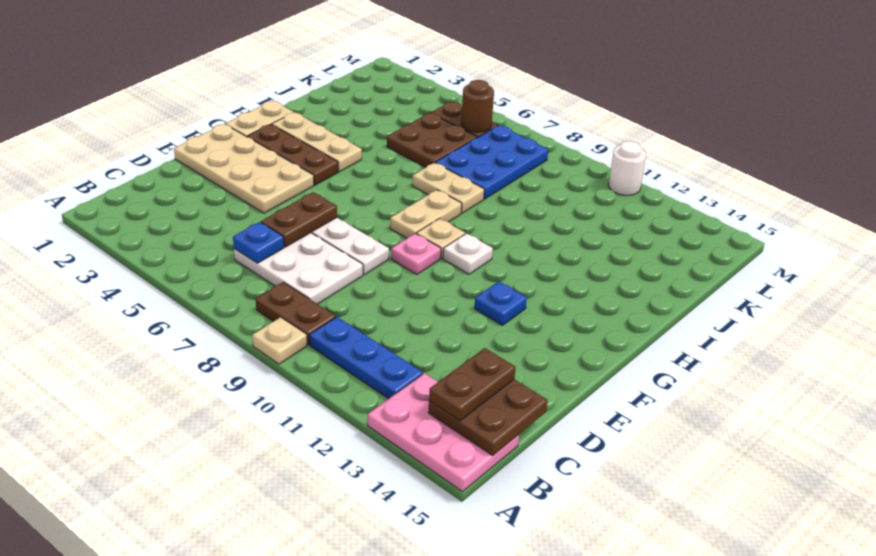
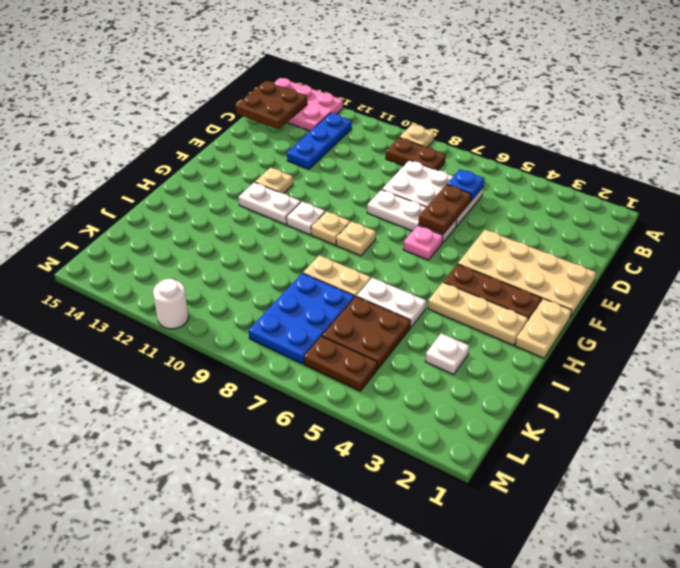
blue plate B10:B12 level 1 -> blue plate B12:D12 level 1
brown plate B14:C14 level 3 -> none
pink plate F9 level 1 -> pink plate F6 level 1
blue plate F12 level 1 -> tan plate F12 level 1
tan plate G8:H8 level 1 -> tan plate G8 level 1
none -> white plate G11:G12 level 1
none -> white plate I5:I6 level 1
none -> white plate J3 level 1
brown round brick L6 level 2 -> none

